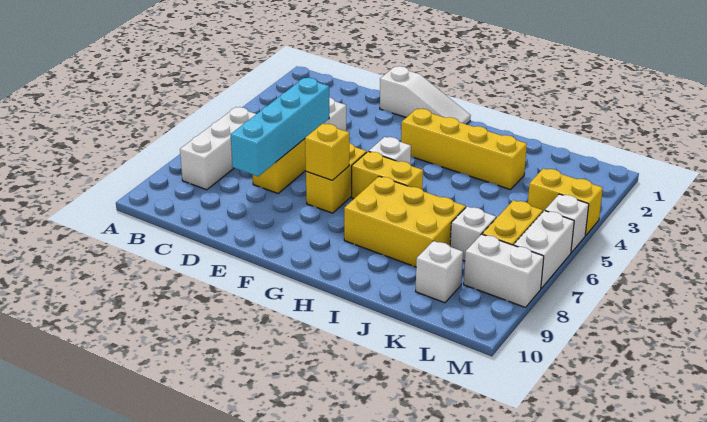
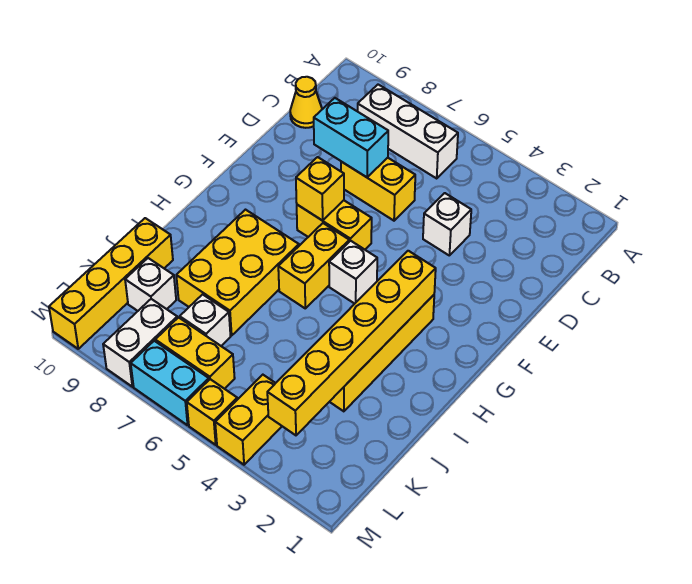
none -> yellow cone C10 level 1
cyan brick D5:D8 level 2 -> cyan brick D7:D8 level 2
white slope E1:G1 level 1 top E -> none
none -> yellow brick G3:L3 level 2
none -> yellow brick J10:M10 level 1
white brick M5 level 1 -> yellow brick M5 level 1
white brick M6:M7 level 1 -> cyan brick M6:M7 level 1

